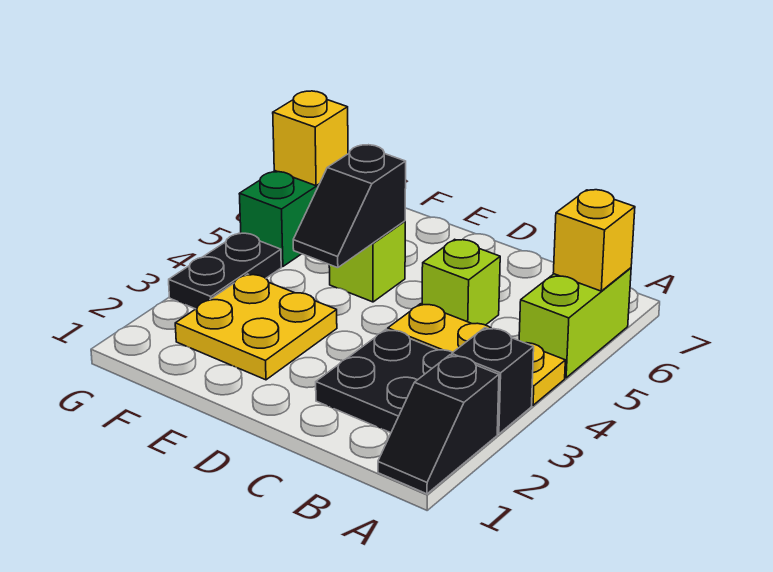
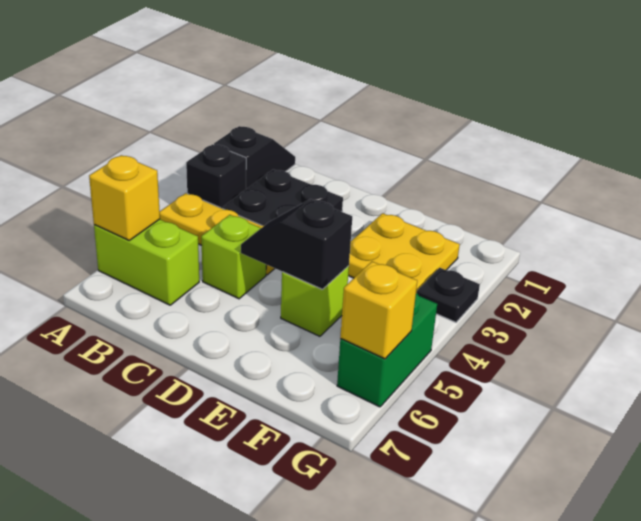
lime brick A5:A6 level 1 -> lime brick A6:B6 level 1
black slope E4:E5 level 2 top 5 -> black slope D5:E5 level 2 top E
black plate G3:G4 level 1 -> black plate G3 level 1

